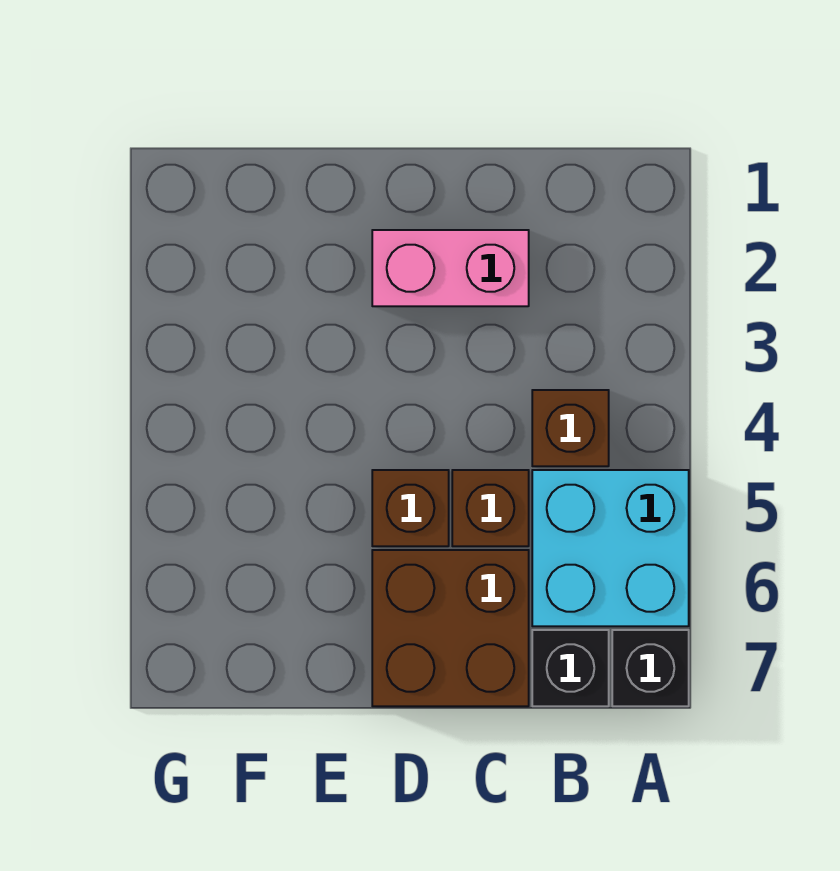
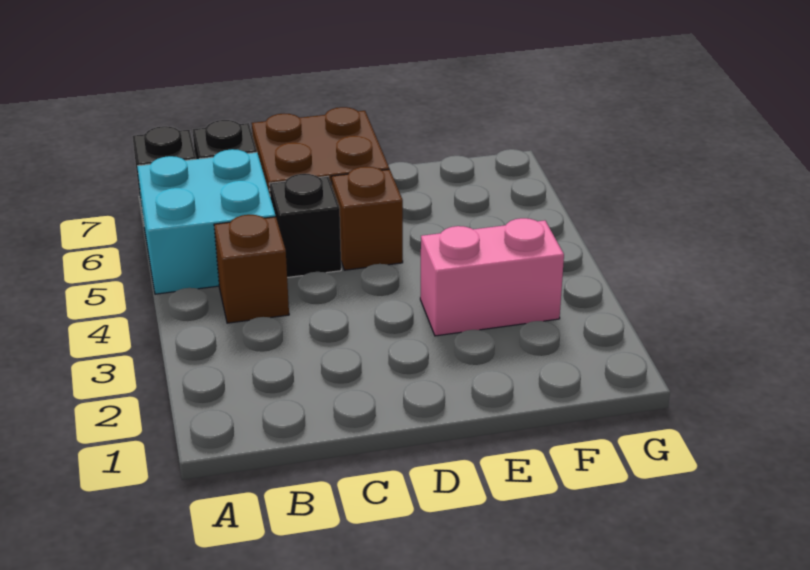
pink brick C2:D2 level 1 -> pink brick E3:F3 level 1
brown brick C5 level 1 -> black brick C5 level 1

